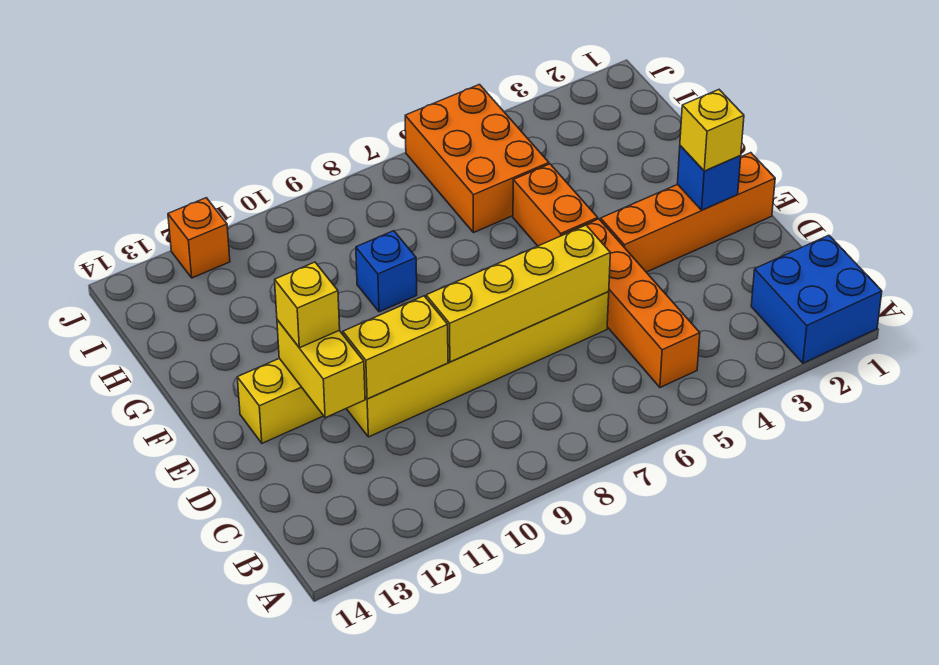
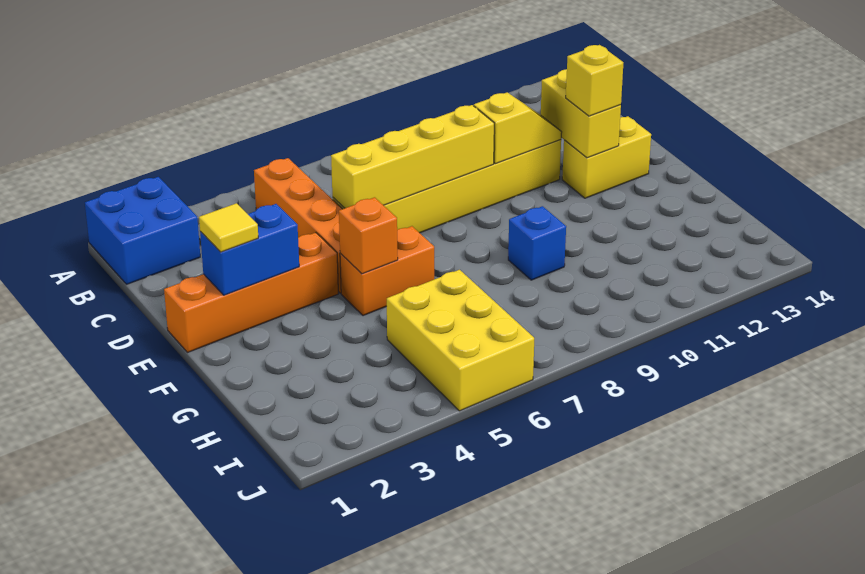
yellow brick D10:D11 level 2 -> yellow slope D10:D11 level 2 top 10
blue brick E2 level 2 -> blue brick E2:E3 level 2
yellow brick E2 level 3 -> yellow tile E2 level 3
orange brick F5:G5 level 1 -> orange brick F5:F6 level 1
orange brick H5:J6 level 1 -> yellow brick H5:J6 level 1
orange brick J12 level 1 -> orange brick F5 level 2

